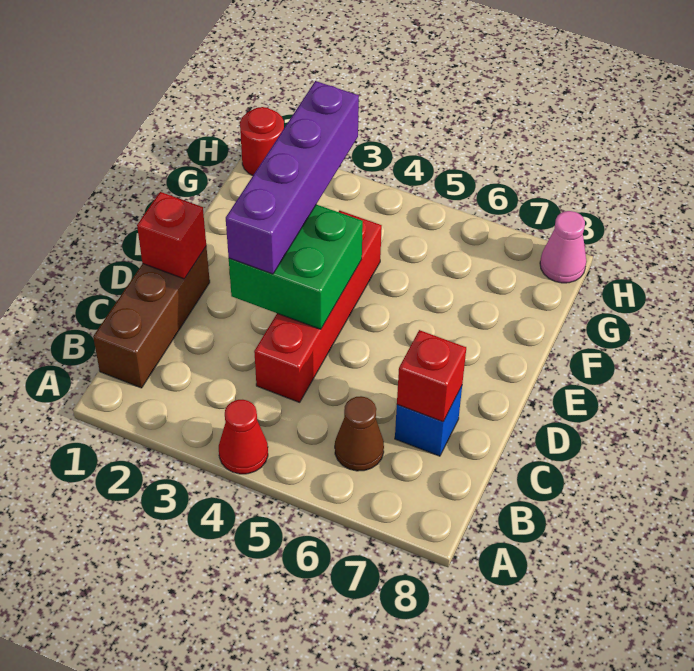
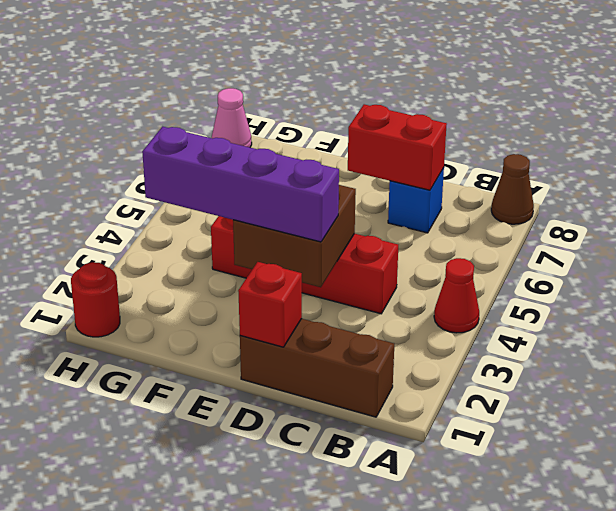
brown cone B6 level 1 -> brown cone A8 level 1
red brick C7 level 2 -> red brick C7:D7 level 2
green brick D3:E4 level 2 -> brown brick D3:E4 level 2

